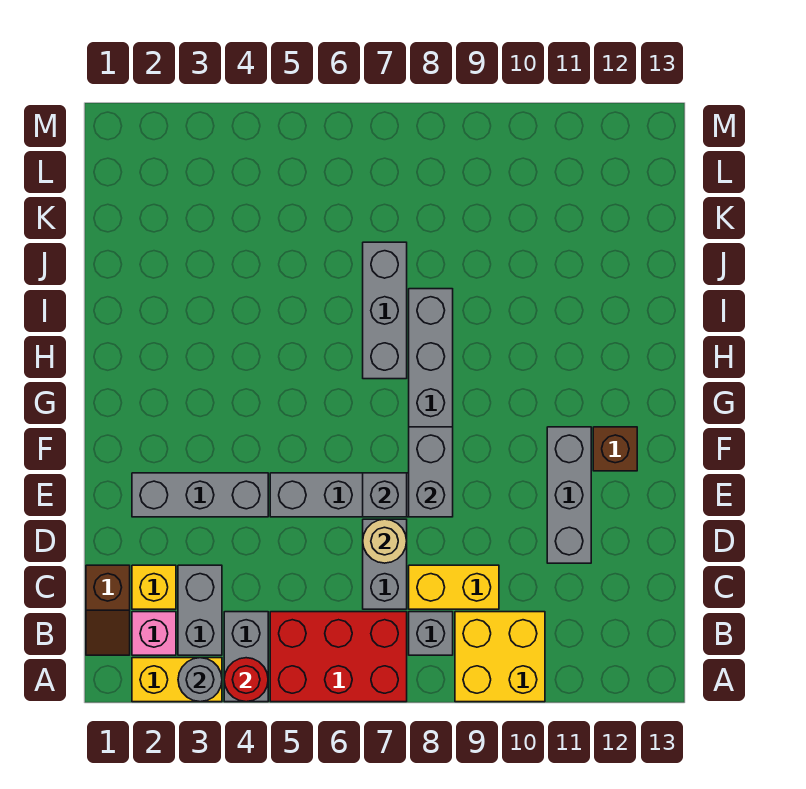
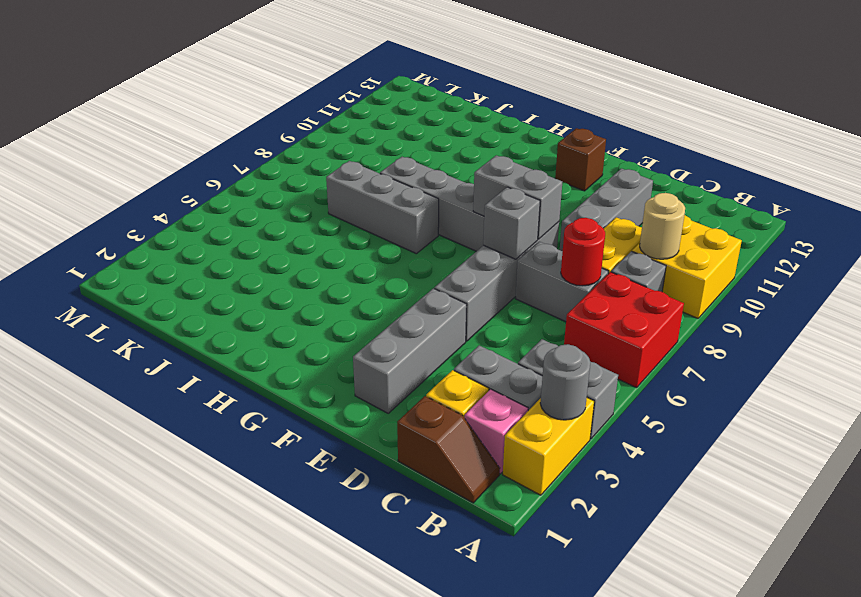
red round brick A4 level 2 -> red round brick C7 level 2
red brick A5:B7 level 1 -> red brick A6:B7 level 1
tan round brick D7 level 2 -> tan round brick B9 level 2
grey brick D11:F11 level 1 -> grey brick D9:D11 level 1

